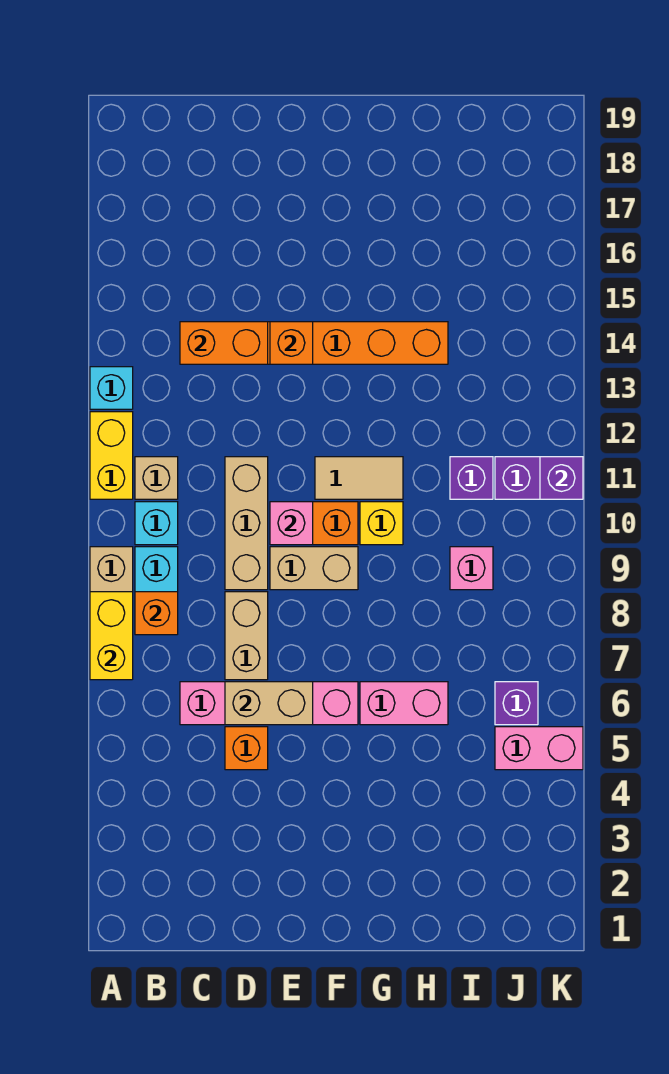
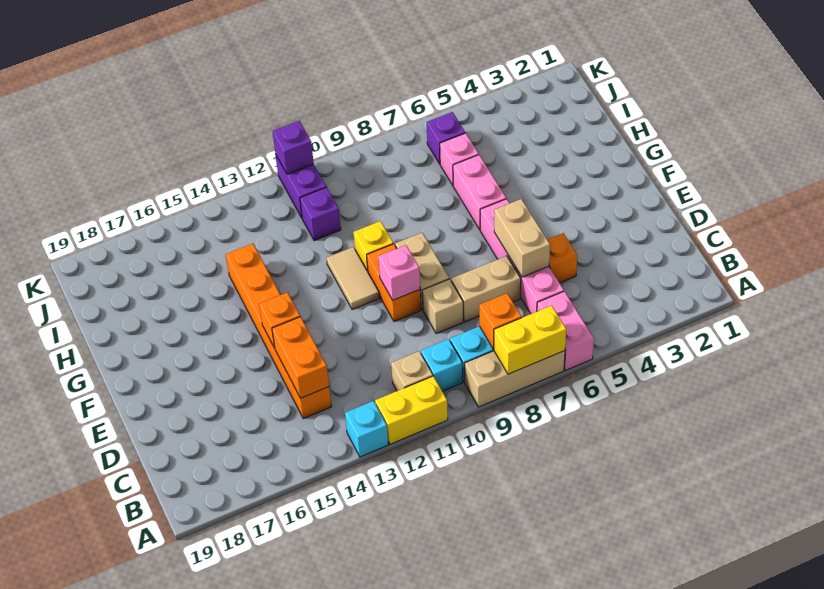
tan brick D9:D11 level 1 -> tan brick D9 level 1
pink brick I9 level 1 -> pink brick I6 level 1
pink brick J5:K5 level 1 -> pink brick A6:B6 level 1

